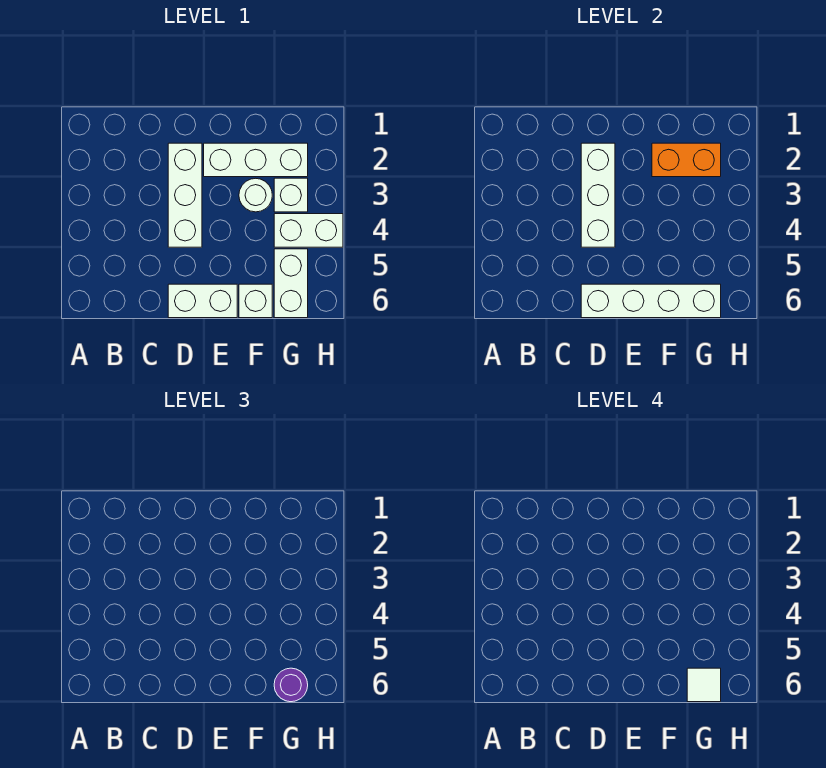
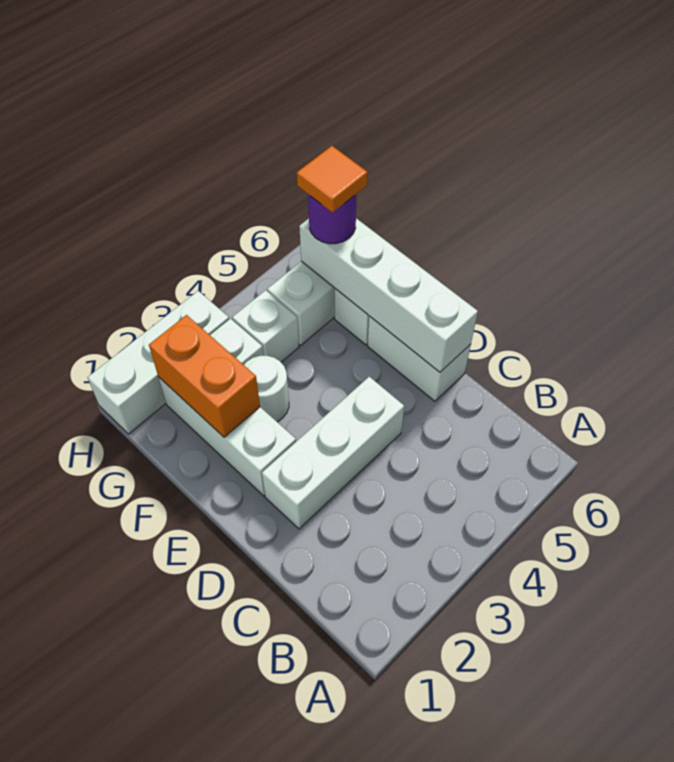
white brick D2:D4 level 2 -> white brick H1:H3 level 1
white brick G4:H4 level 1 -> white brick G4 level 1
white tile G6 level 4 -> orange tile G6 level 4

